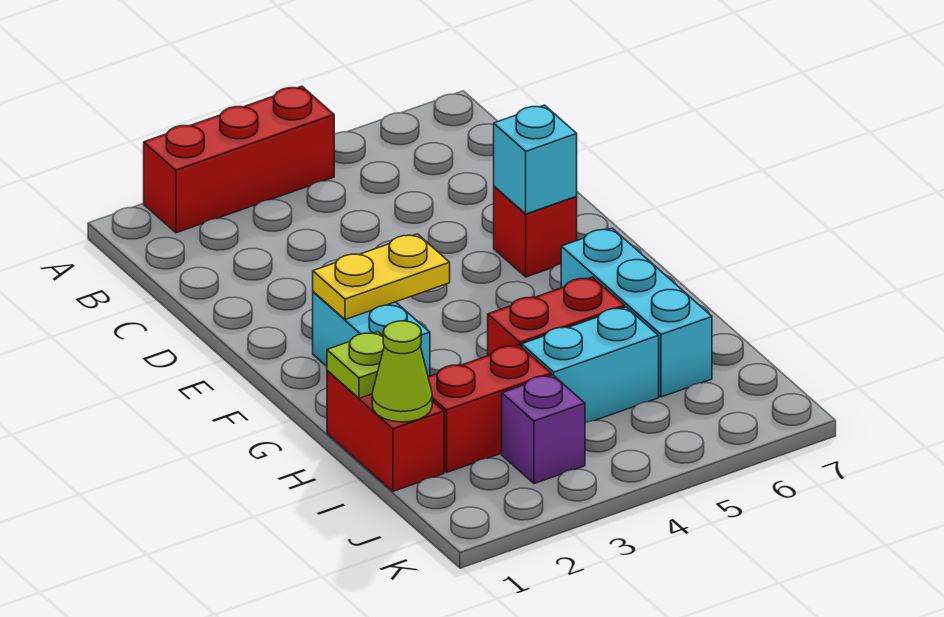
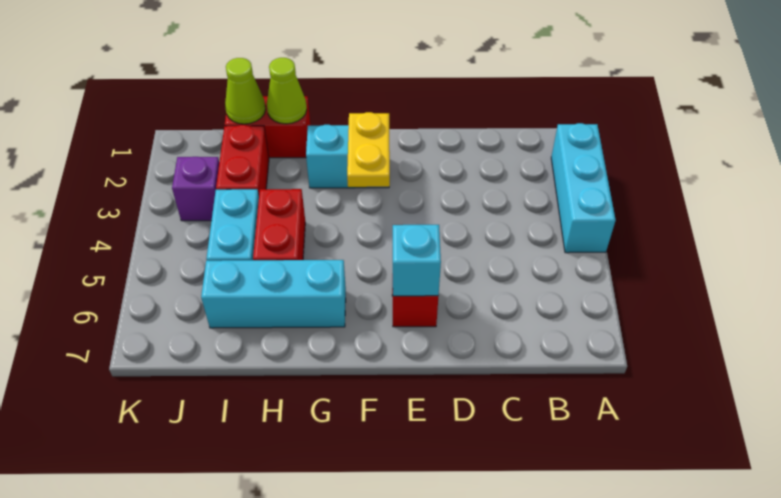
red brick A2:A4 level 1 -> cyan brick A2:A4 level 1
lime plate H1 level 2 -> lime cone H1 level 2

